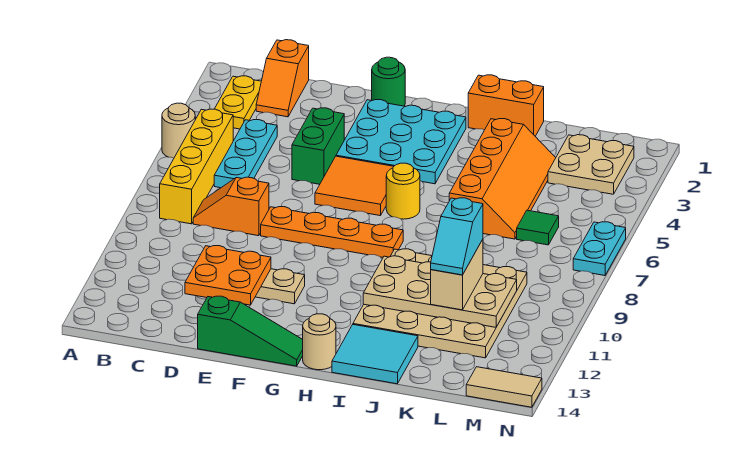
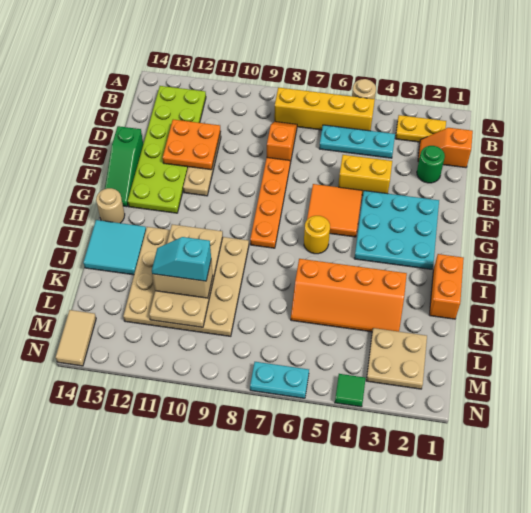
none -> lime plate B12:G13 level 1
green brick E4:E5 level 1 -> yellow brick E4:E5 level 1
green round brick F1 level 1 -> green round brick D2 level 1
green tile L6 level 1 -> green tile N4 level 1

